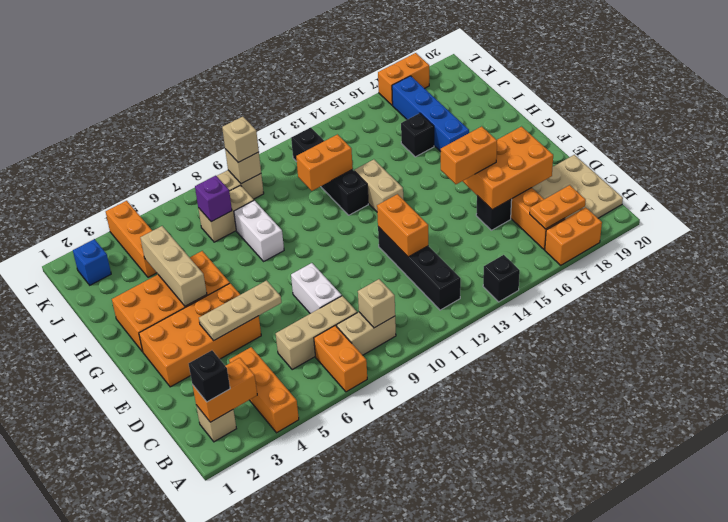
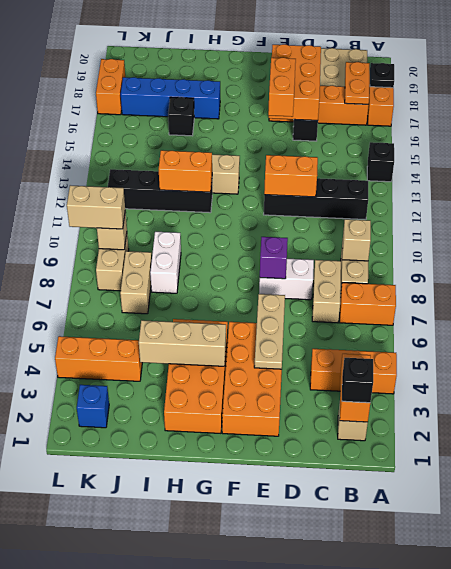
none -> black plate A18 level 2
tan brick C6:C8 level 1 -> tan brick C7:C8 level 1
white brick H8:I8 level 1 -> white brick I8:I9 level 1
orange brick I11:I12 level 2 -> orange brick H12:I12 level 2
purple brick J7 level 2 -> purple brick E8 level 2
tan brick K9 level 3 -> tan brick K9:L9 level 3

